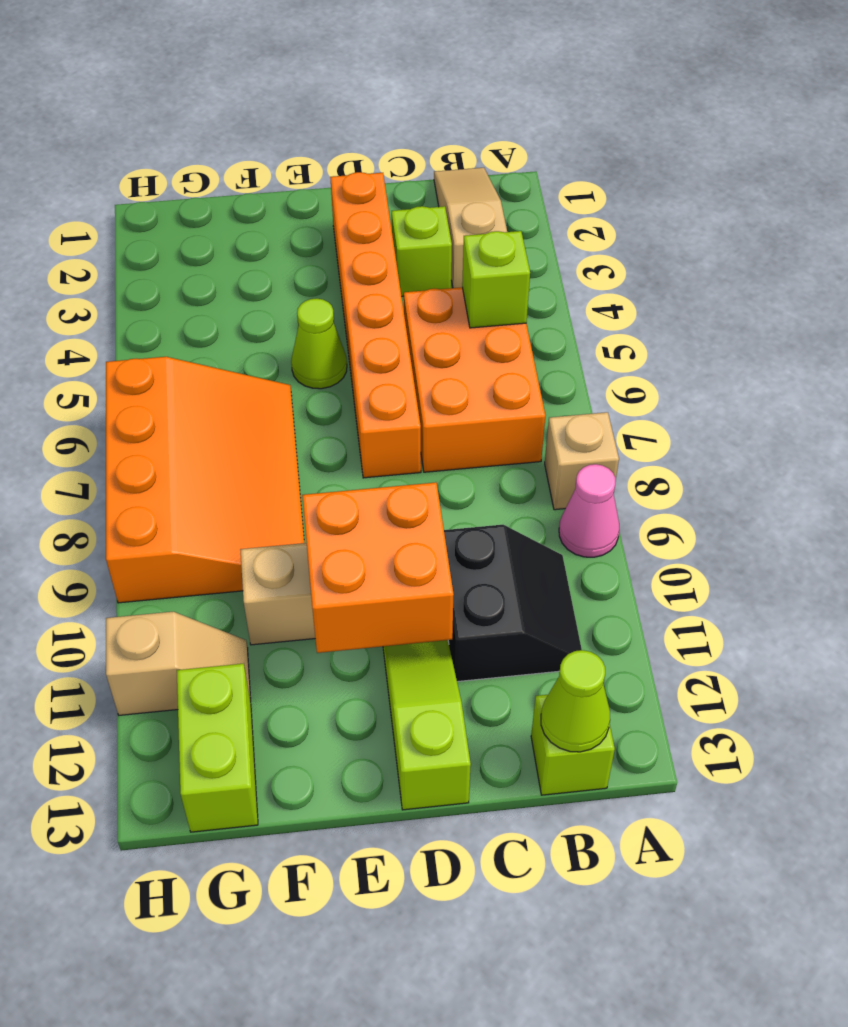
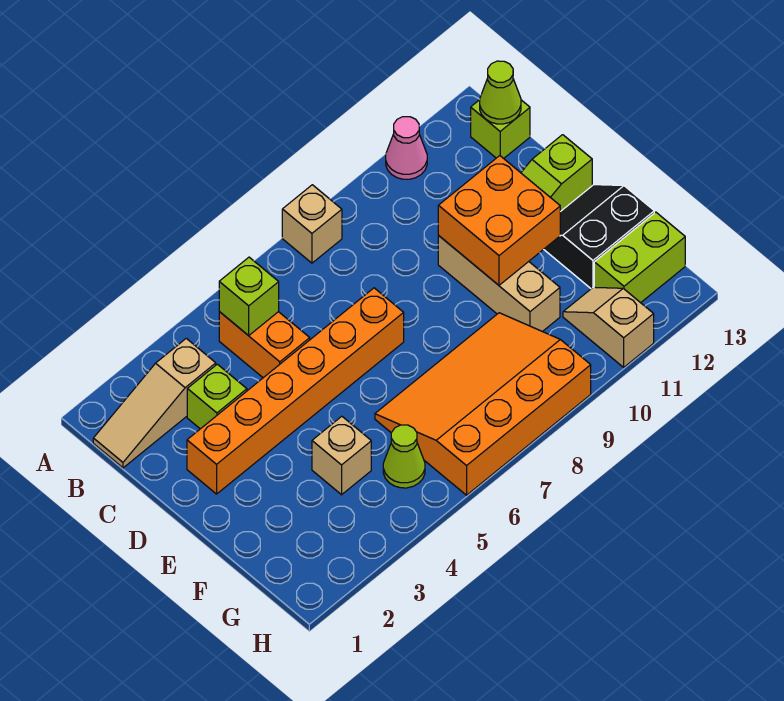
pink cone A9 level 1 -> pink cone A11 level 1
orange brick B5:C7 level 1 -> orange brick B5:C5 level 1
black slope B10:C11 level 1 top C -> black slope E12:F13 level 1 top F
lime cone E5 level 1 -> lime cone G5 level 1
none -> tan brick F4 level 1

